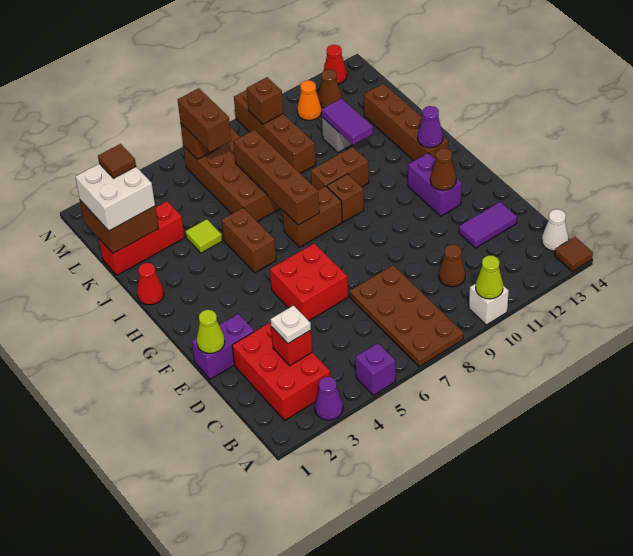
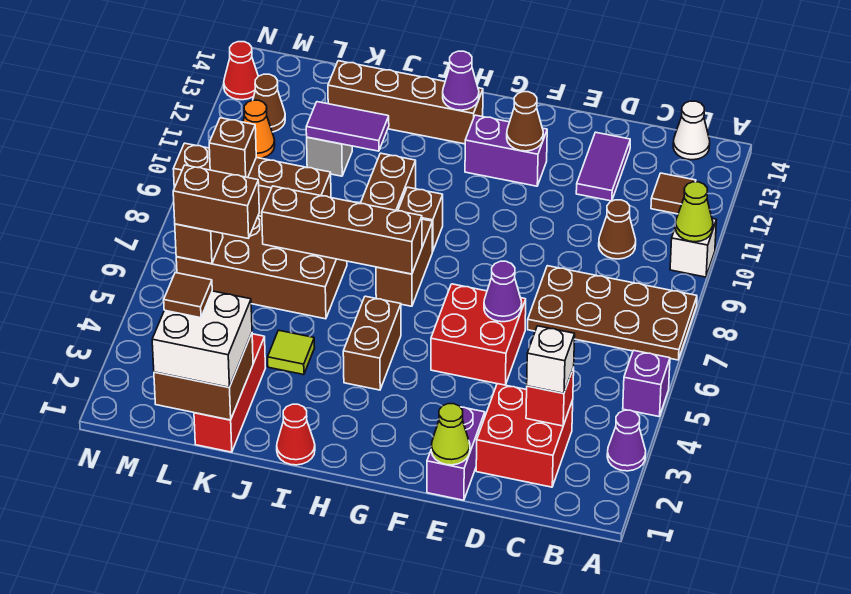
brown tile A14 level 1 -> brown tile B12 level 1
red brick B2:D3 level 1 -> red brick C2:D3 level 1
white plate C3 level 3 -> white brick C3 level 3
none -> purple cone E6 level 2
brown brick H5:I5 level 1 -> brown brick H4:H5 level 1

